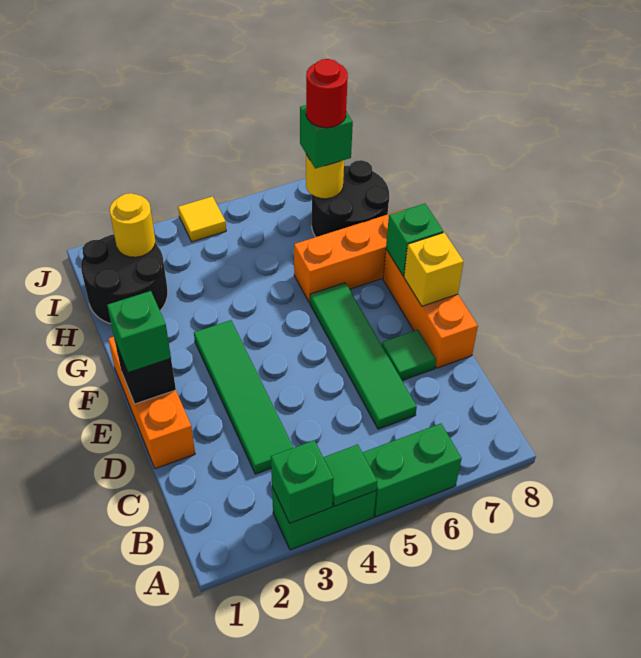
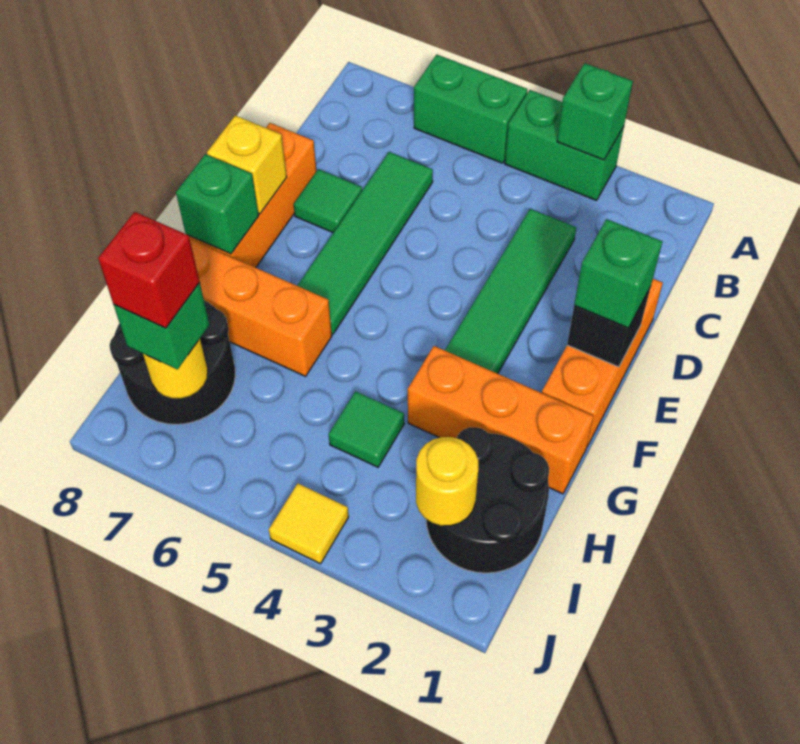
green tile A4 level 2 -> green tile H4 level 1
none -> orange brick G1:G3 level 1
red round brick I7 level 4 -> red brick I7 level 4

